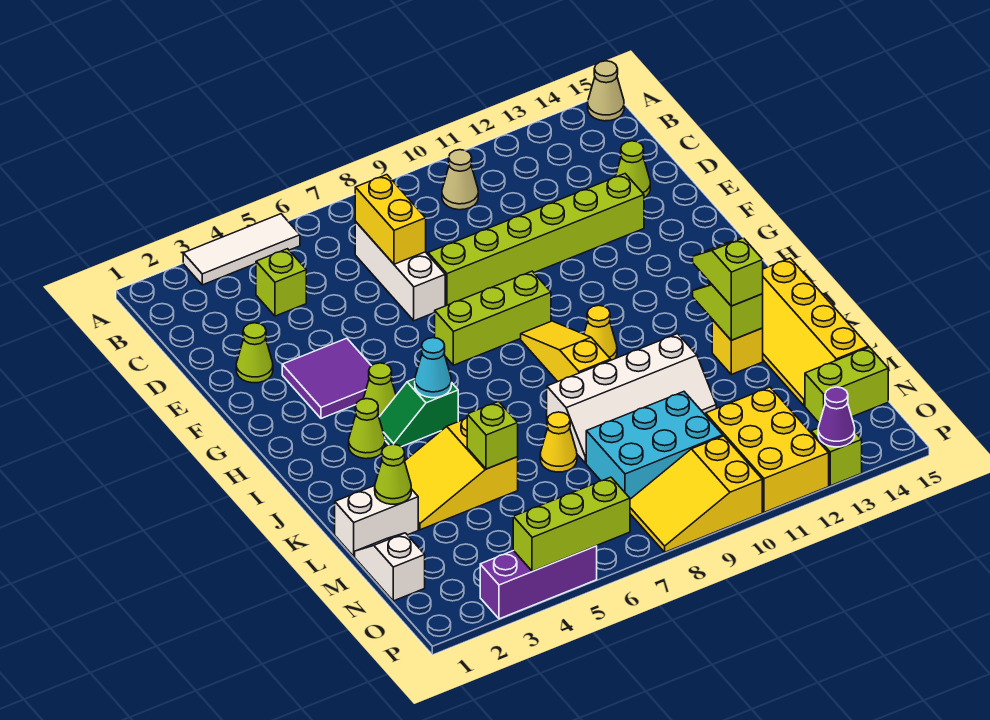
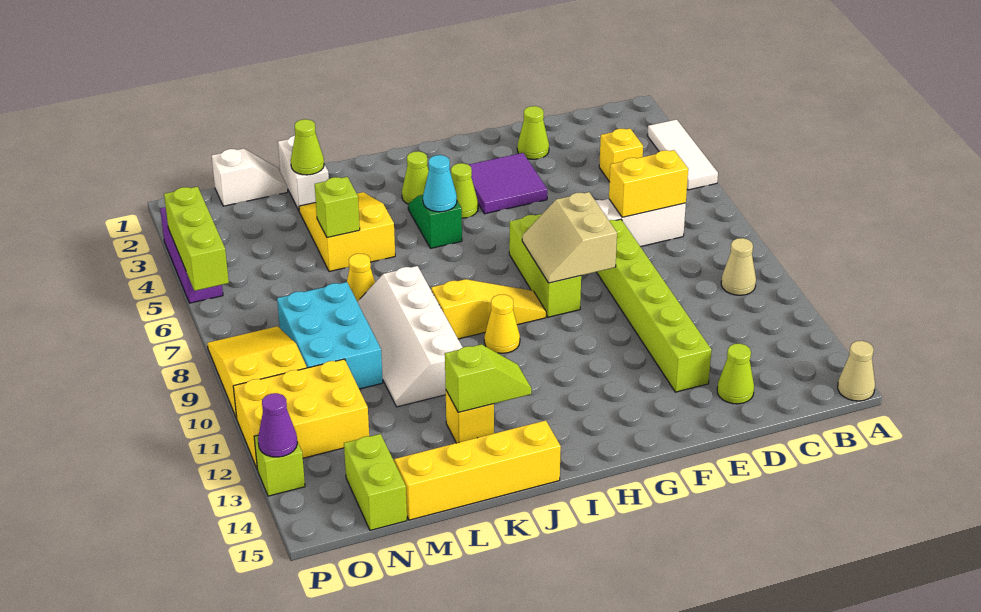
lime brick C4 level 1 -> yellow brick C4 level 1
none -> tan slope F8:G9 level 2 top F
lime slope J13:K13 level 3 top K -> none

